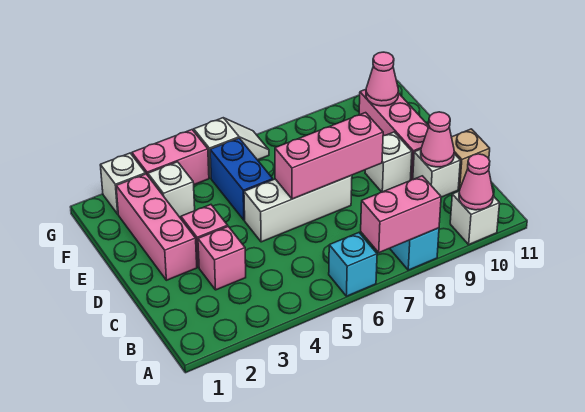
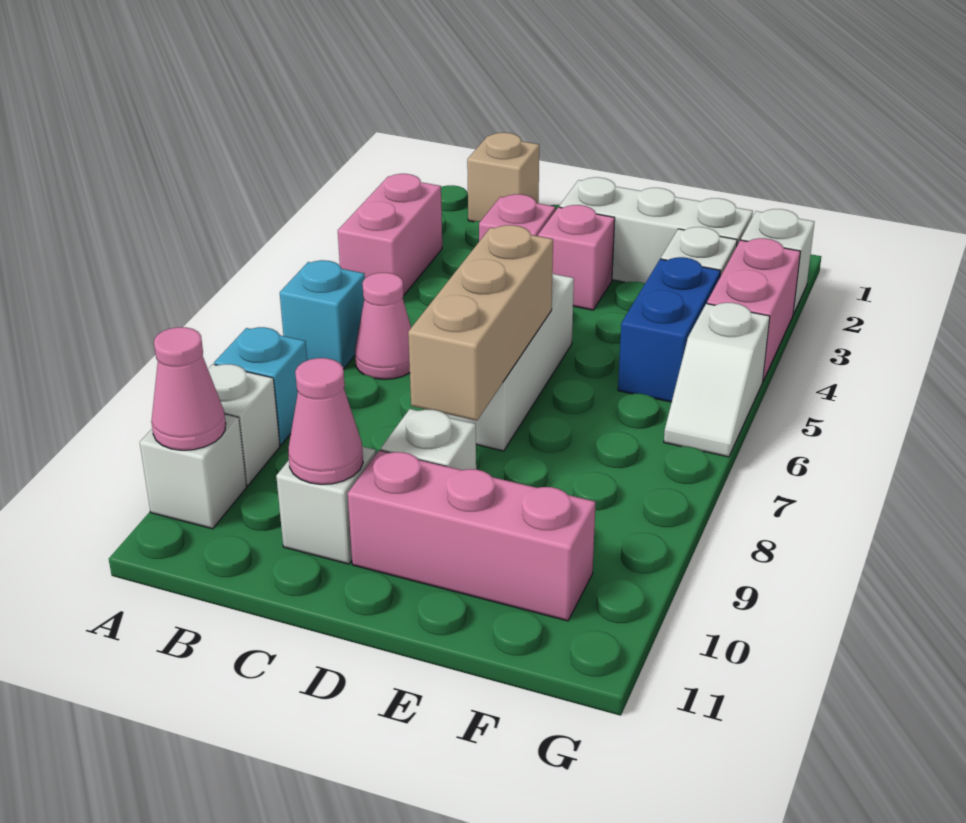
pink brick A7:A8 level 2 -> pink brick A3:A4 level 1
none -> white brick A9 level 1
tan brick C11 level 1 -> tan brick B1 level 1
pink brick D2:F2 level 1 -> white brick D2:F2 level 1
pink brick D6:D8 level 2 -> tan brick D6:D8 level 2
blue brick E5:F5 level 1 -> blue brick F4:F5 level 1
pink cone F10 level 2 -> pink cone B6 level 1

